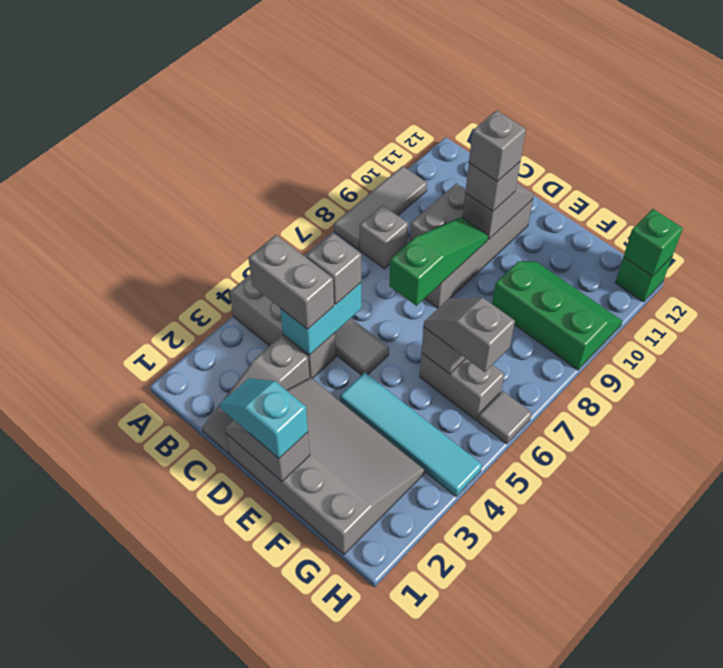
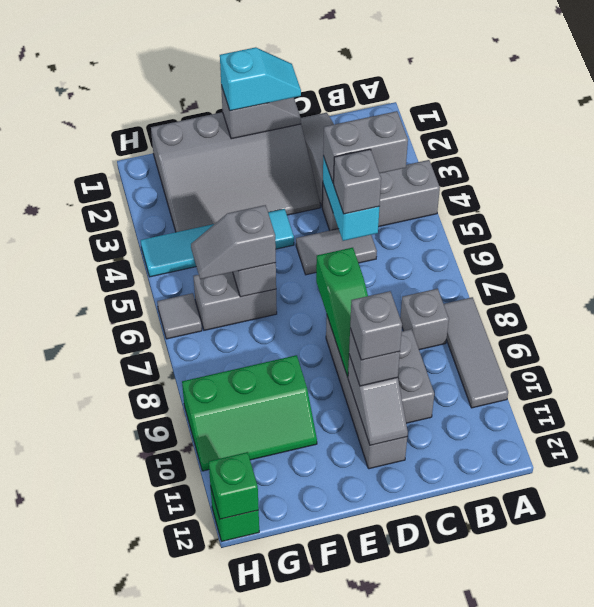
grey slope F6:G6 level 3 top G -> grey slope F6:G6 level 3 top F

